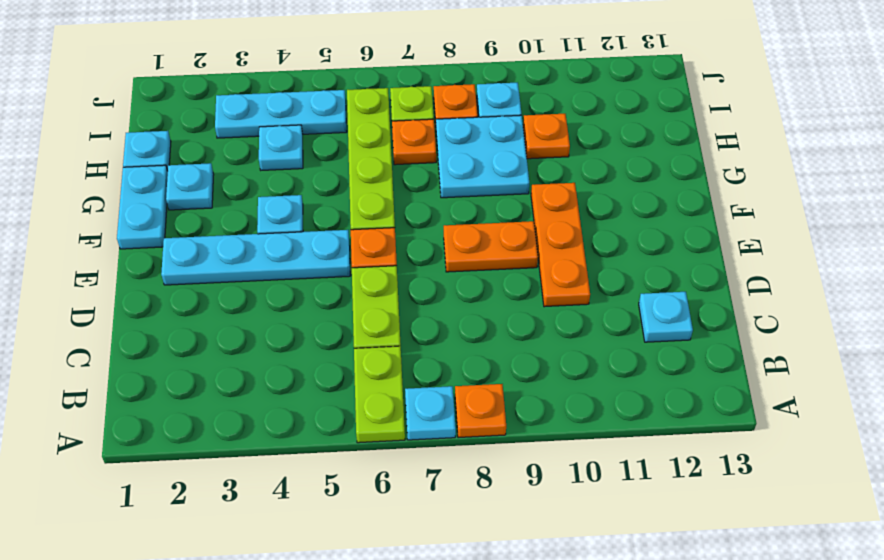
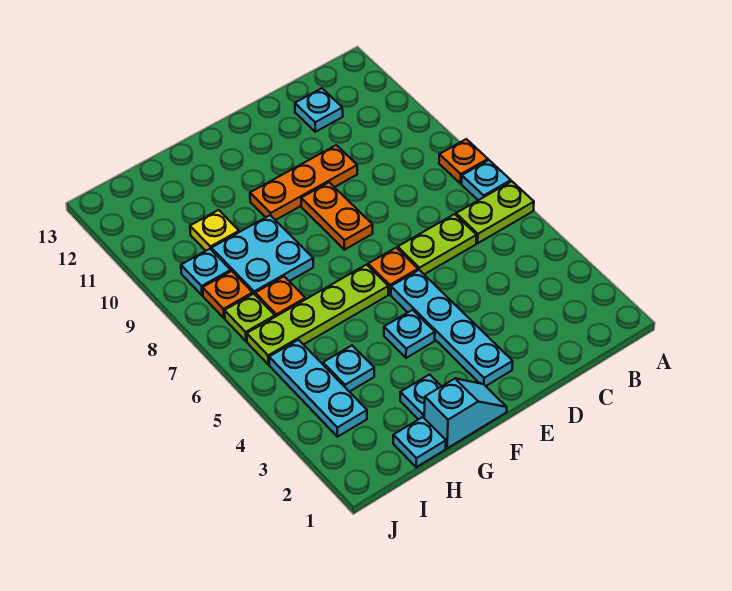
cyan plate F1:G1 level 1 -> cyan slope F1:G1 level 1 top G
orange plate H10 level 1 -> yellow plate H10 level 1

